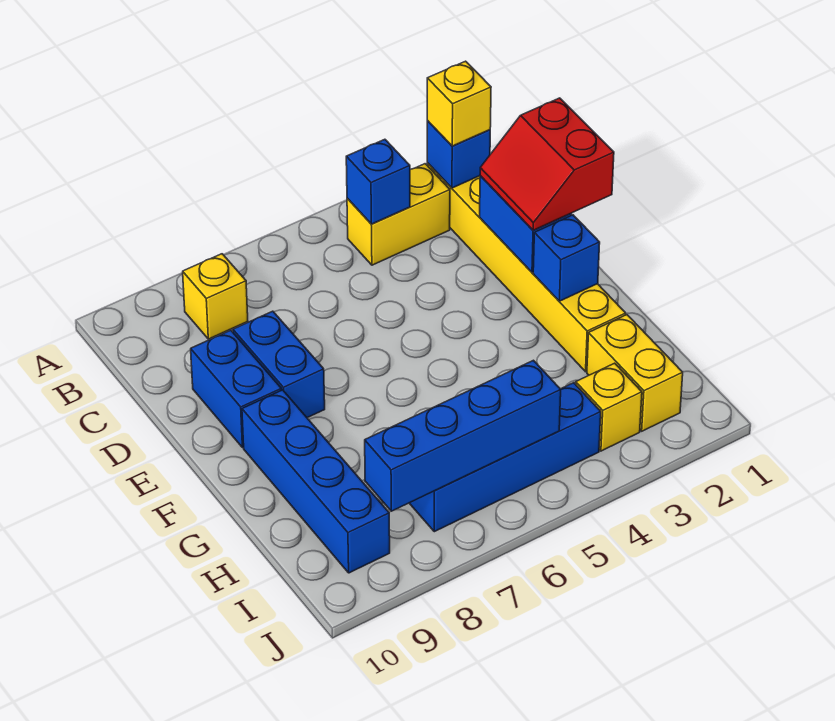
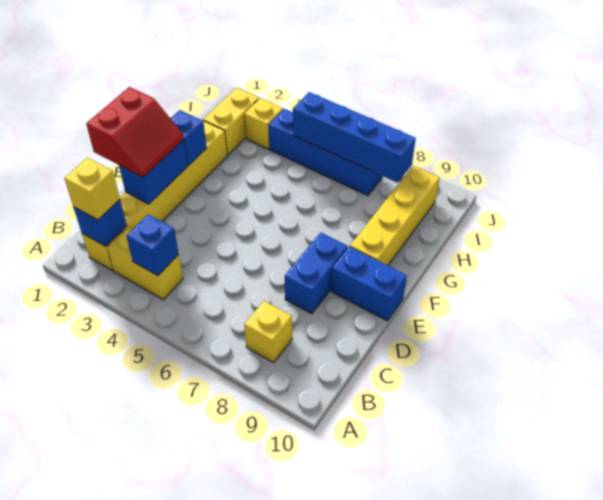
blue brick D9:E9 level 1 -> blue brick E9:E10 level 1
blue brick F9:I9 level 1 -> yellow brick F9:I9 level 1

